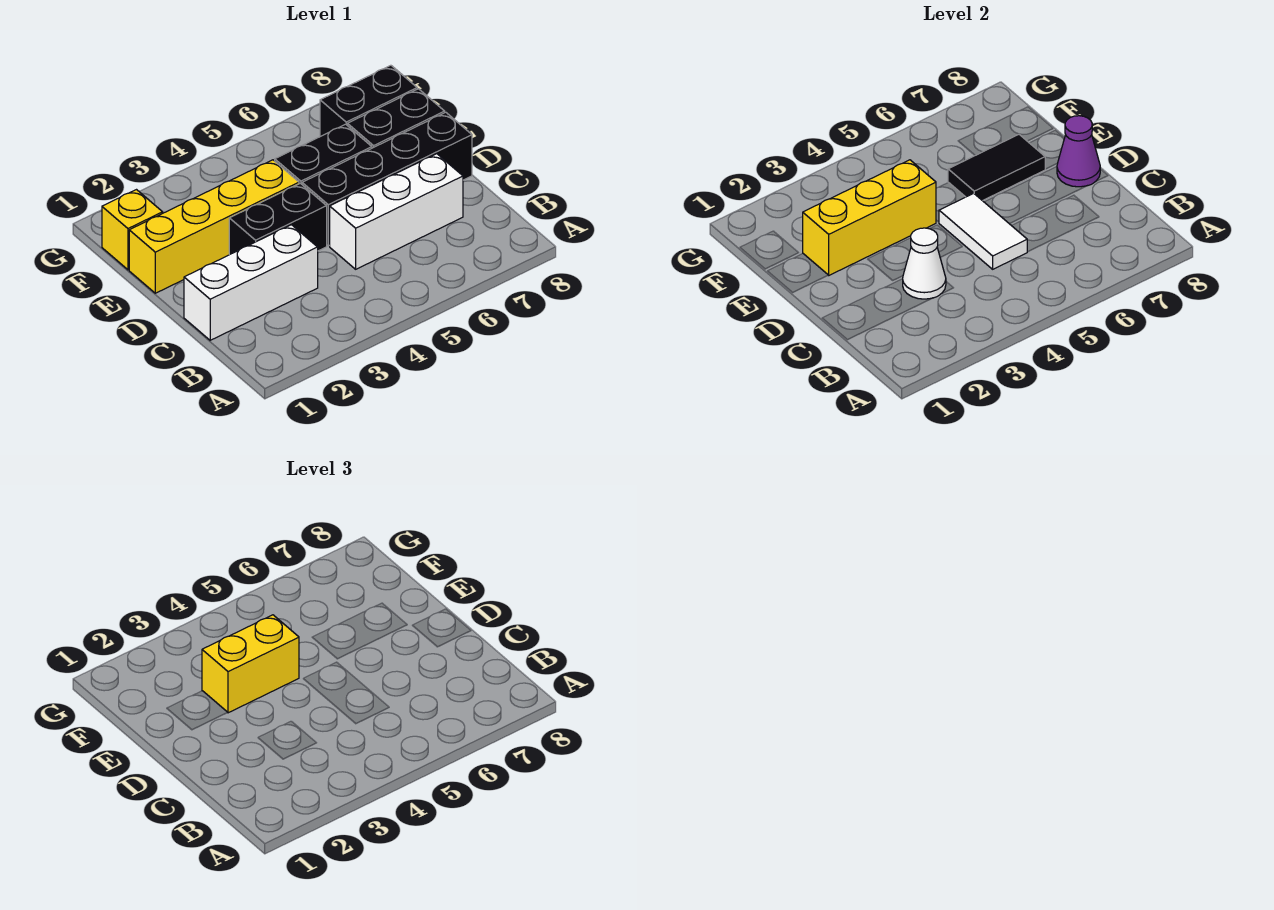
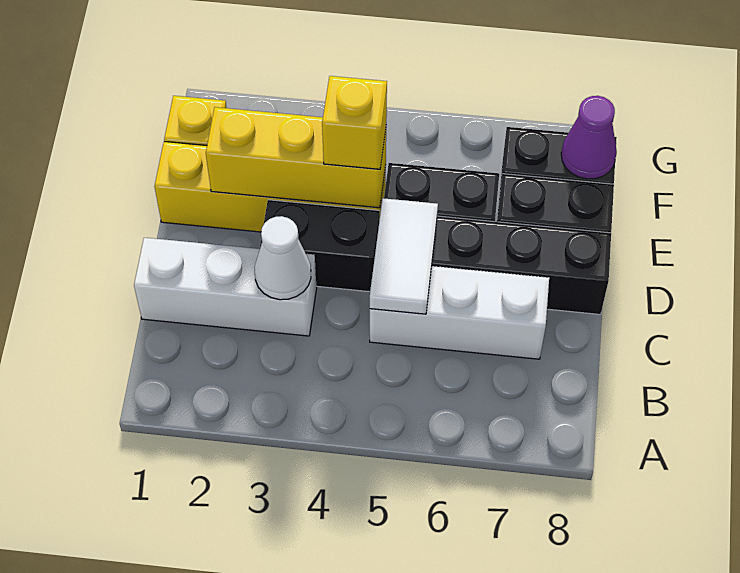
purple cone D8 level 2 -> purple cone F8 level 2
yellow brick E3:E4 level 3 -> yellow brick E4 level 3
black tile E6:E7 level 2 -> none

